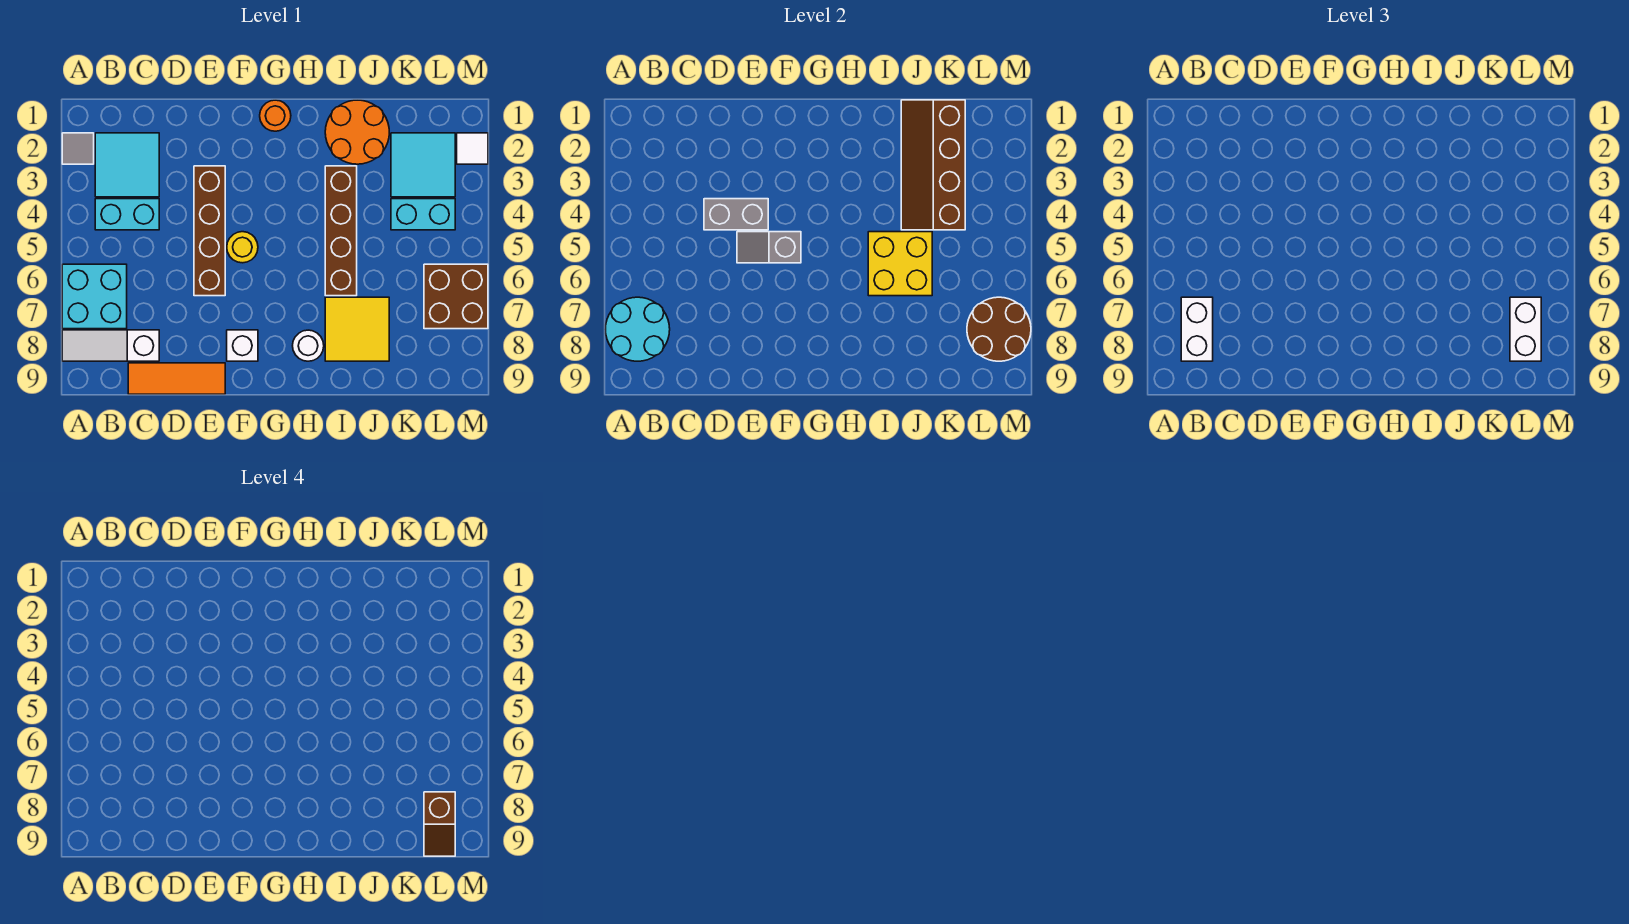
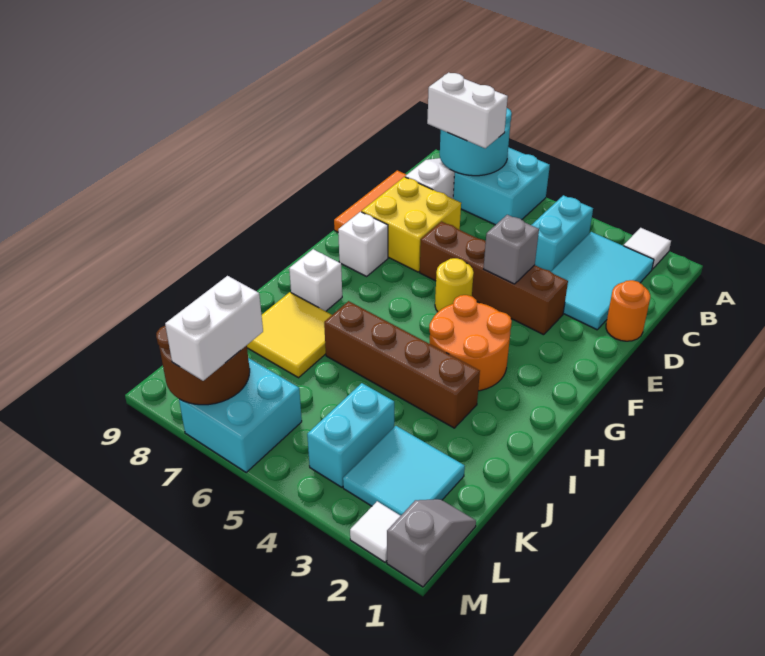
grey tile A2 level 1 -> white tile A2 level 1
cyan tile B2:C3 level 1 -> cyan tile B2:D3 level 1
grey brick D4:E4 level 2 -> grey brick E4 level 2
grey slope E5:F5 level 2 top F -> grey slope L1:M1 level 1 top M
orange round brick G1 level 1 -> orange round brick D1 level 1
white round brick H8 level 1 -> white brick H8 level 1
orange round brick I1:J2 level 1 -> orange round brick G3:H4 level 1
yellow brick I5:J6 level 2 -> yellow brick D7:E8 level 1
brown slope J1:K4 level 2 top K -> none
brown brick L6:M7 level 1 -> cyan brick L6:M7 level 1
white brick L7:L8 level 3 -> white brick L7:M7 level 3
brown slope L8:L9 level 4 top 8 -> none

